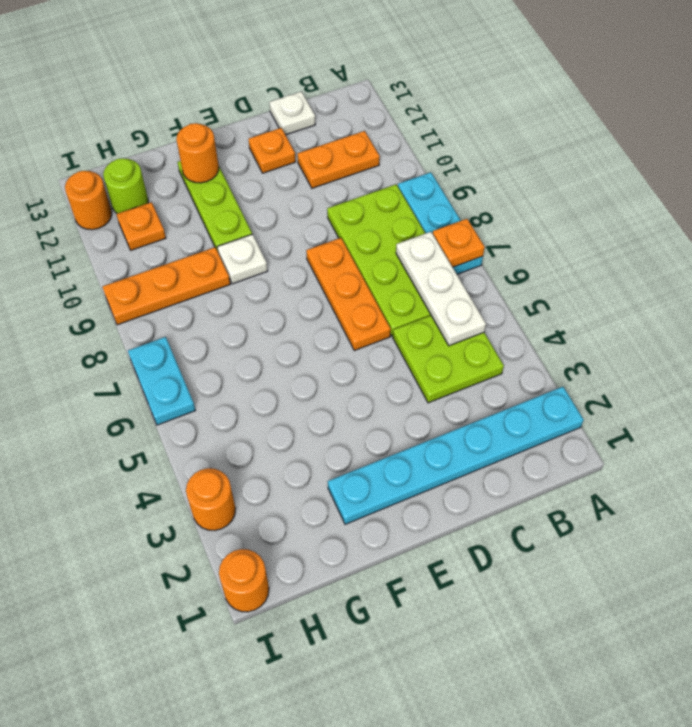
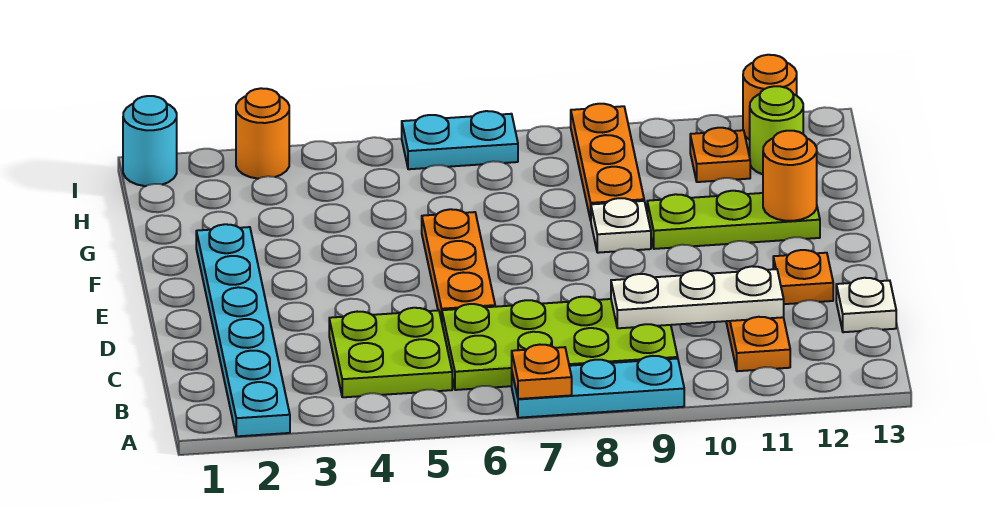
white plate B5:B7 level 2 -> white plate C9:C11 level 2
orange plate D6:D8 level 1 -> orange plate D6:F6 level 1
orange round brick I1 level 1 -> cyan round brick I1 level 1

